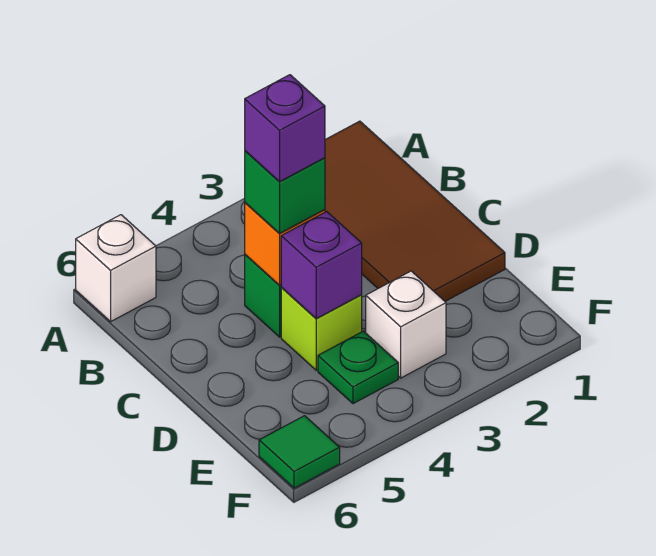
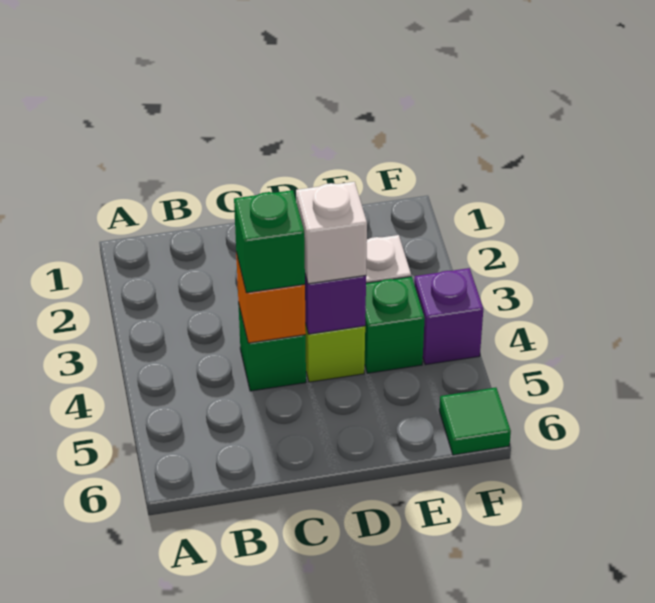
brown tile A1:D2 level 1 -> none
white brick A6 level 1 -> white brick D4 level 3
purple brick C4 level 4 -> purple brick F4 level 1
green plate E4 level 1 -> green brick E4 level 1

